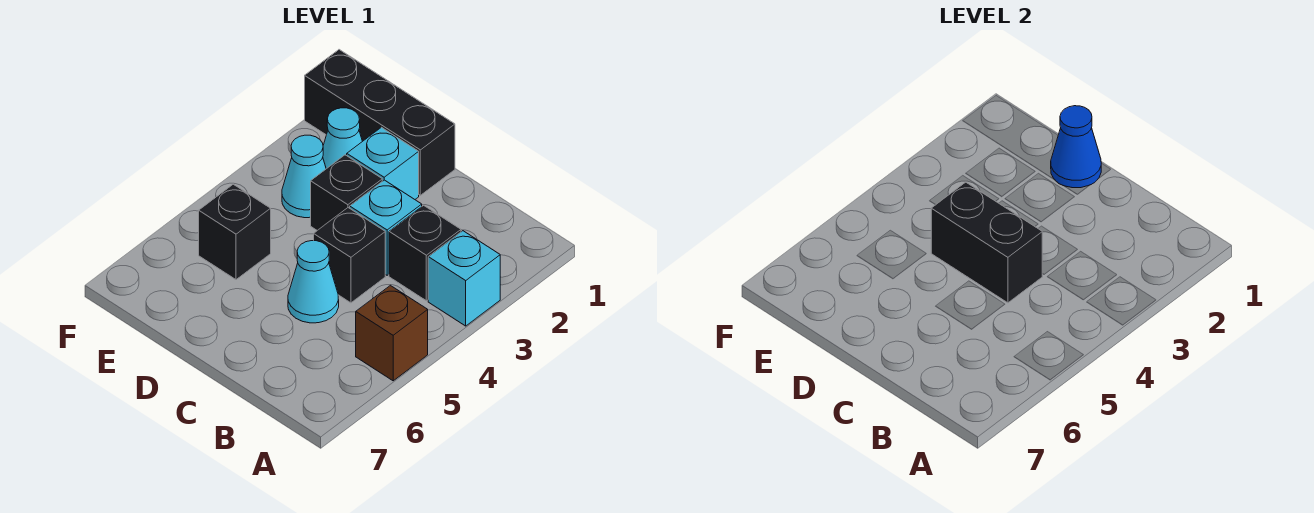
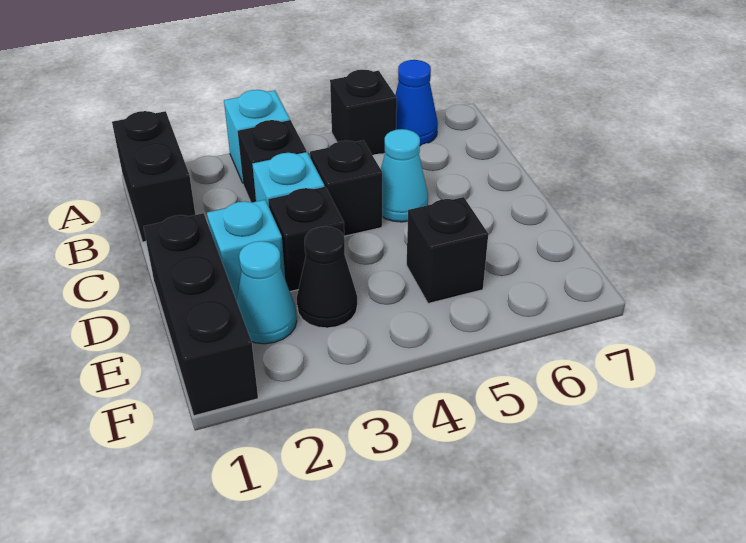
brown brick A5 level 1 -> black brick A5 level 1
black brick C4:D4 level 2 -> black brick A1:B1 level 1
blue cone D1 level 2 -> blue cone A6 level 1
cyan cone E3 level 1 -> black cone E3 level 1

